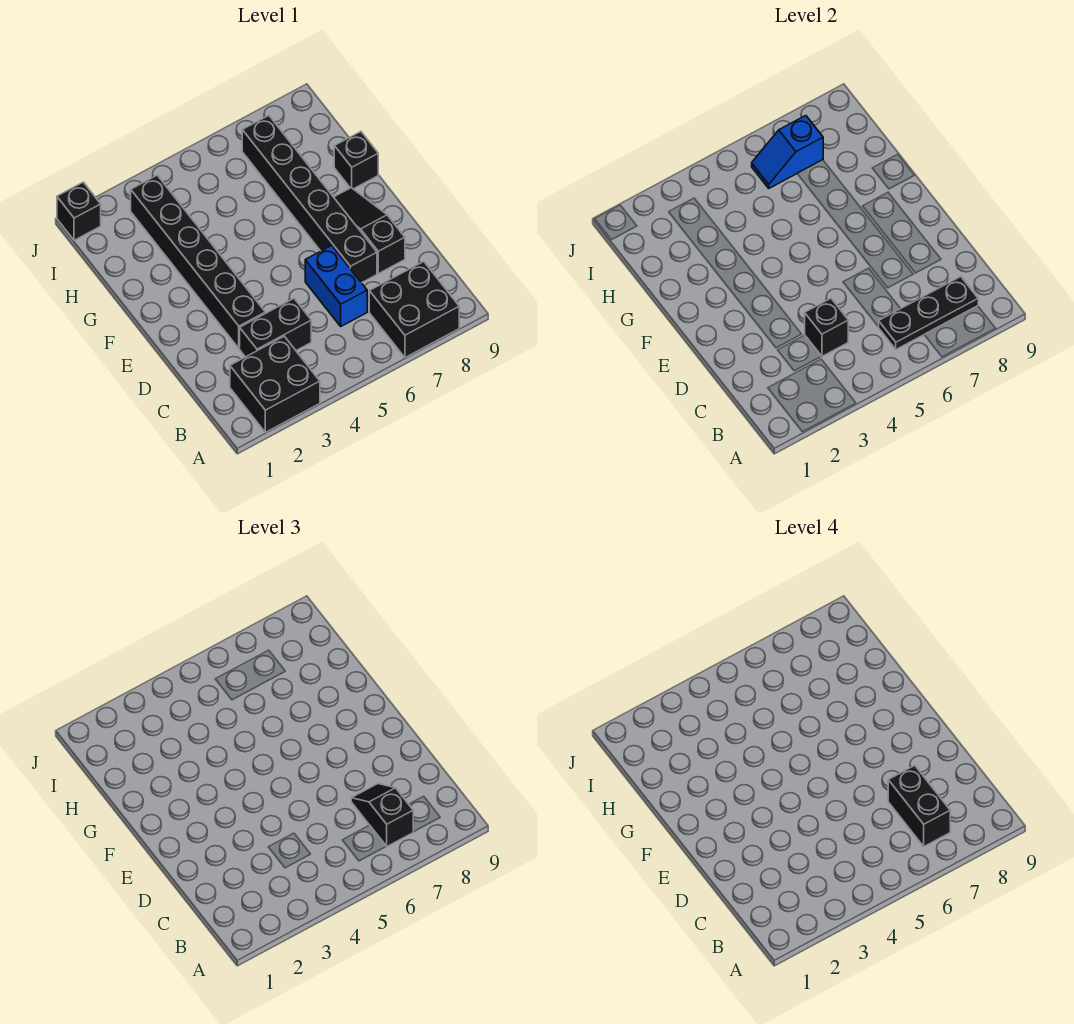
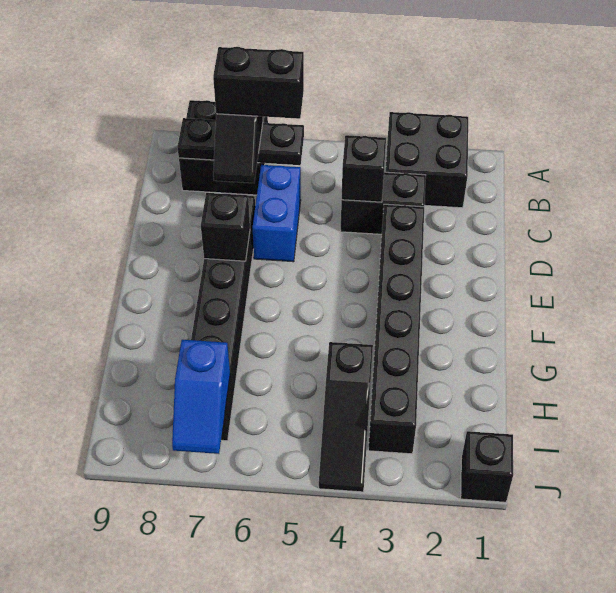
black brick B7:C7 level 4 -> black brick B6:B7 level 4
black slope D8:F8 level 1 top D -> black slope H4:J4 level 1 top H
black brick G9 level 1 -> black brick E7 level 2
blue slope I6:I7 level 2 top 7 -> blue slope I7:J7 level 2 top I

